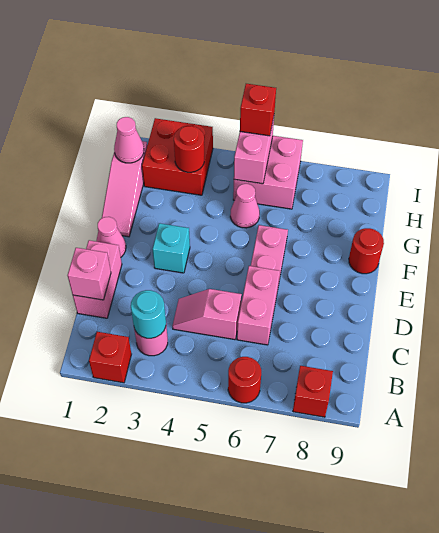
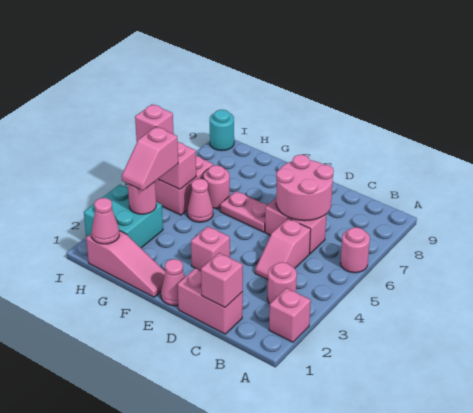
red brick A2 level 1 -> pink brick A2 level 1
red round brick A6 level 1 -> pink round brick A6 level 1
red brick A8 level 1 -> none
cyan round brick B3 level 2 -> cyan round brick I9 level 1
none -> pink round brick C6:D7 level 2
cyan brick E3 level 1 -> pink brick E3 level 1
red round brick F9 level 1 -> none
none -> pink round brick G6 level 1
red brick H2:I3 level 1 -> cyan brick H2:I3 level 1
red round brick H3 level 2 -> pink round brick H3 level 2
none -> pink slope H3:H4 level 3 top 4
red brick I5 level 3 -> pink brick I5 level 3

